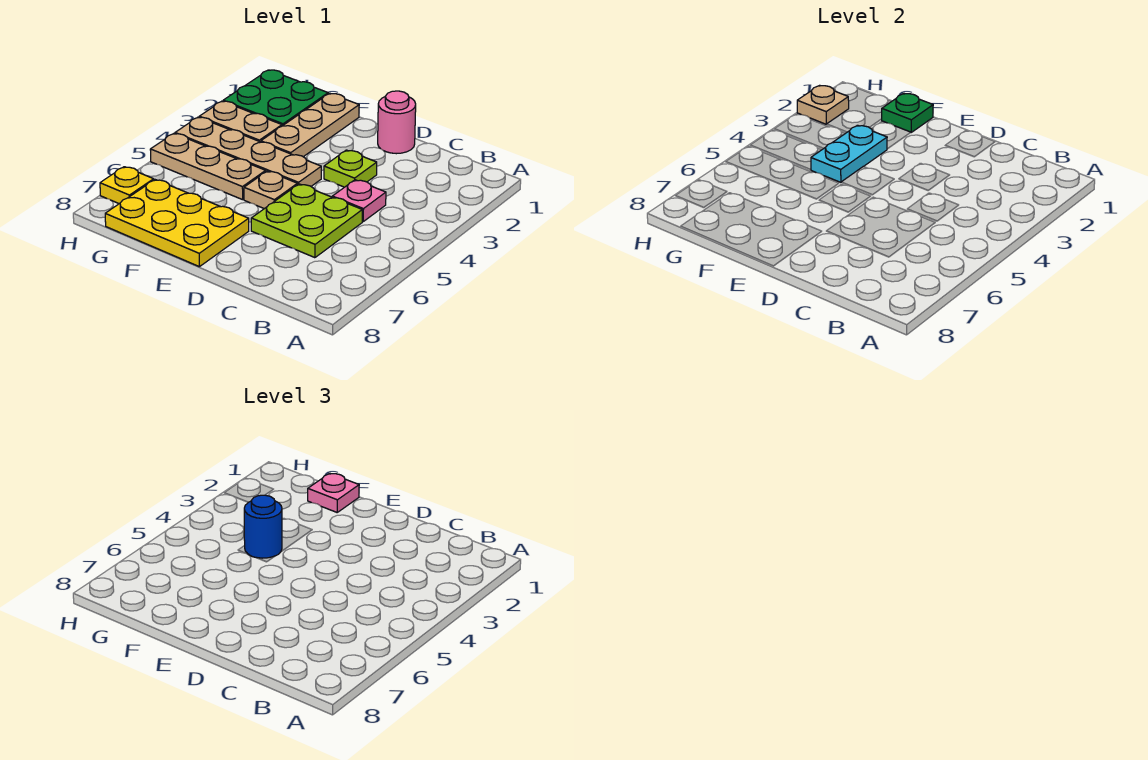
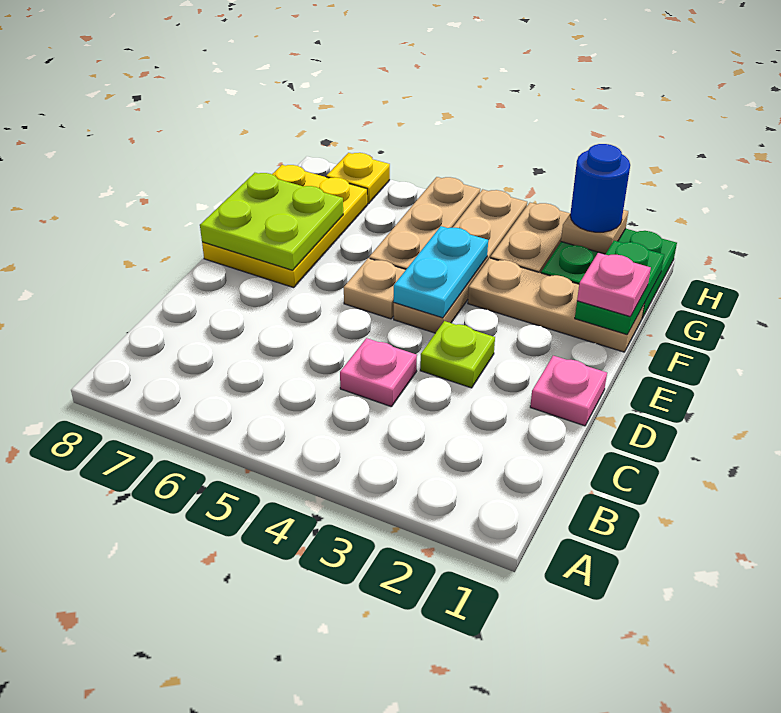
lime plate C5:D6 level 1 -> lime plate E7:F8 level 2
pink round brick D1 level 1 -> pink plate D1 level 1
green plate F1 level 2 -> green plate F1:G1 level 2
cyan plate F3:F4 level 2 -> cyan plate E4:F4 level 2
blue round brick F4 level 3 -> blue round brick H2 level 3

